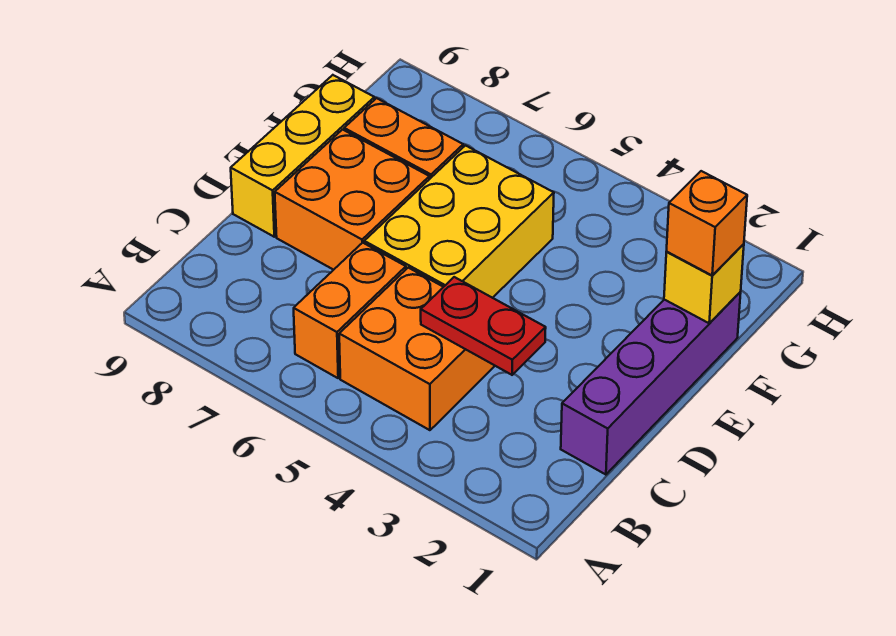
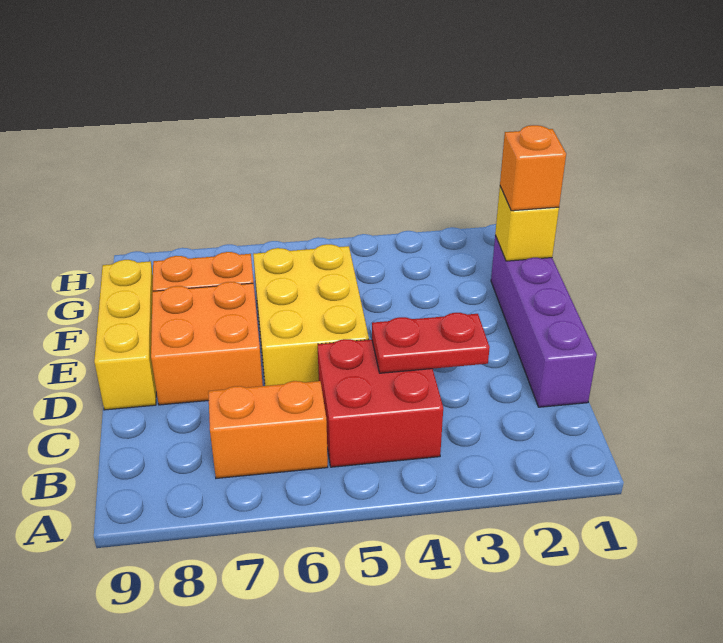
orange brick B4:C5 level 1 -> red brick B4:C5 level 1
orange brick B6:C6 level 1 -> orange brick B6:B7 level 1

